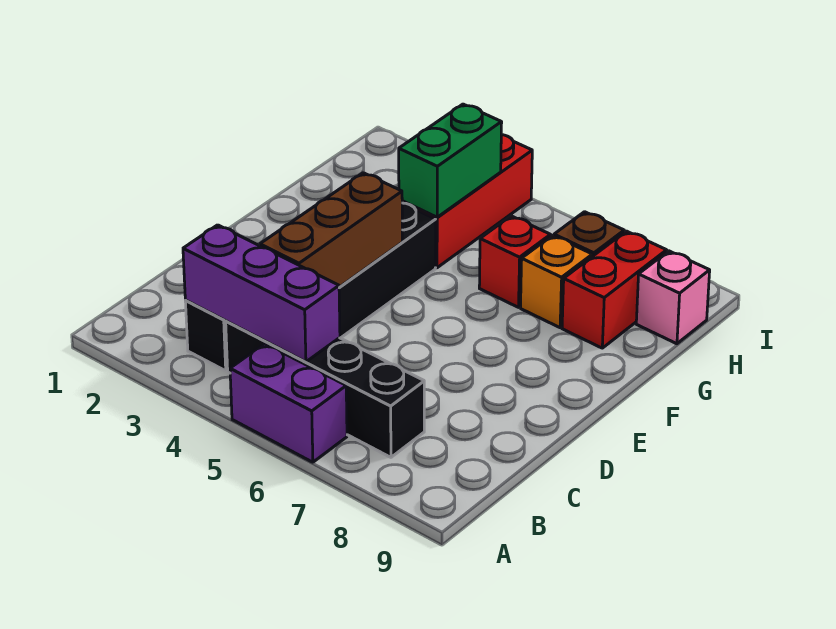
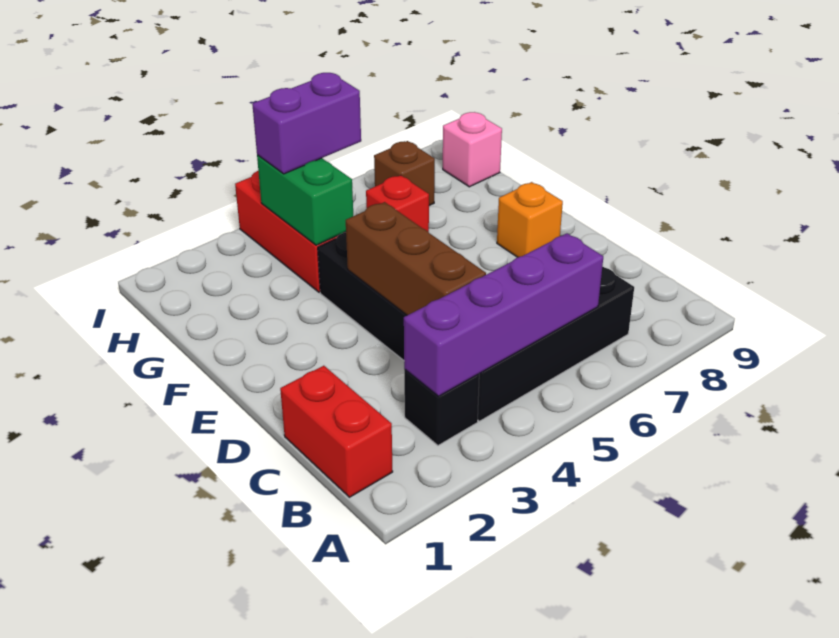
purple brick A5:A6 level 1 -> purple brick H4:H5 level 3
purple brick B3:B5 level 2 -> purple brick B3:B6 level 2
orange brick G7 level 1 -> orange brick E8 level 1
red brick G8:H8 level 1 -> red brick B1:C1 level 1

